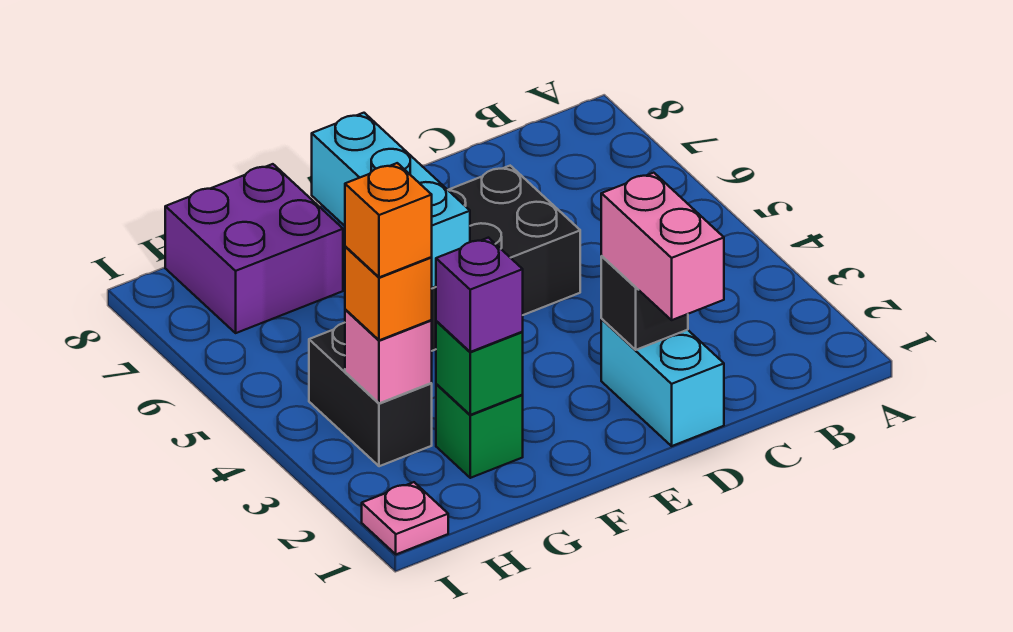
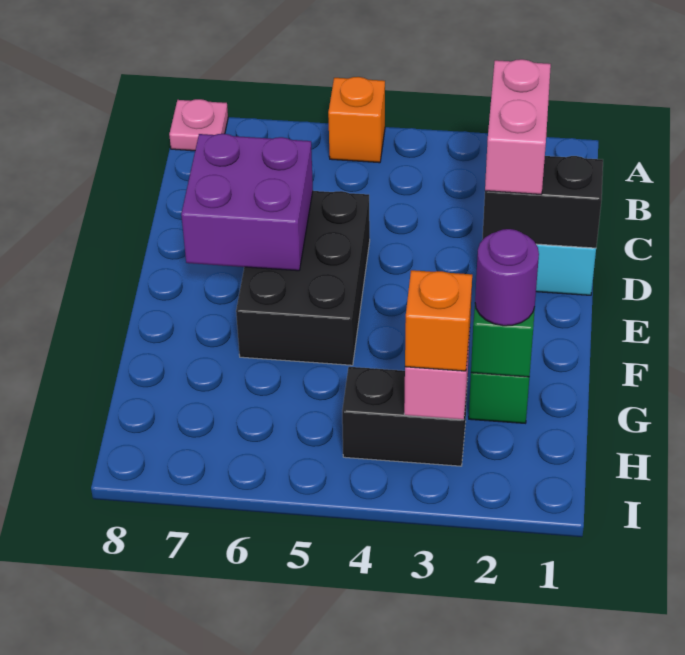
pink brick D1:D2 level 3 -> pink brick C2:D2 level 3
black brick D2 level 2 -> black brick D1:D2 level 2
cyan brick F5:F7 level 2 -> none
purple brick G2 level 3 -> purple round brick G2 level 3
purple brick G7:H8 level 1 -> purple brick D6:E7 level 2
orange brick H3 level 4 -> orange brick A5 level 1
pink plate I1 level 1 -> pink plate A8 level 1

